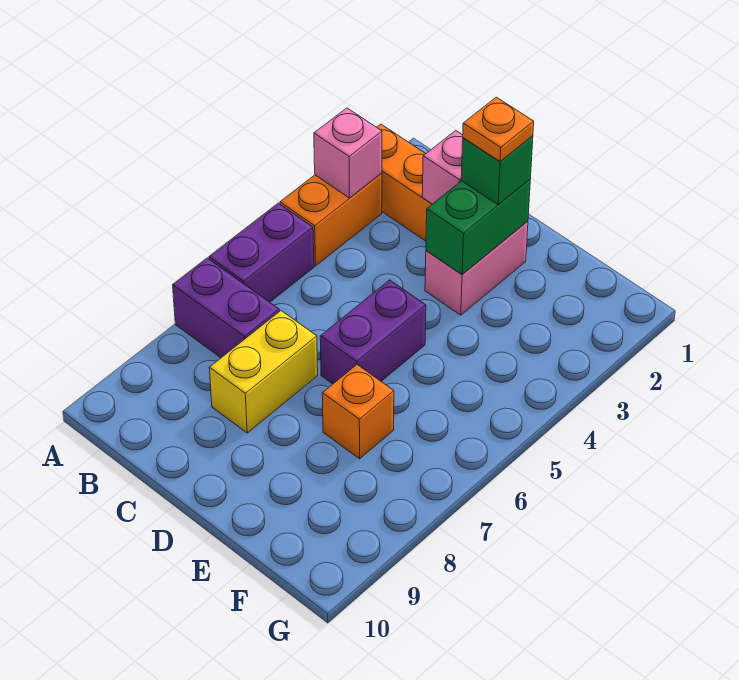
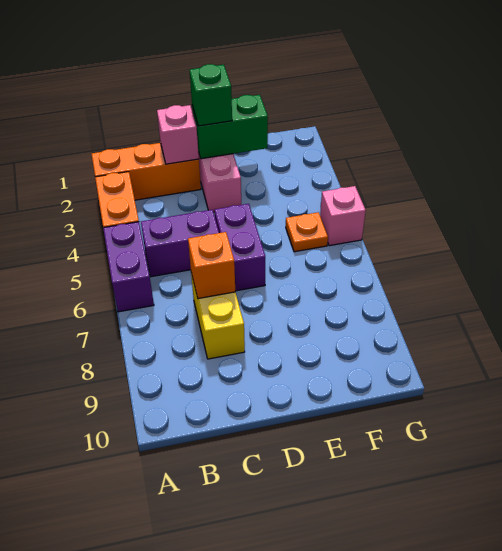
pink brick A3 level 2 -> pink brick G5 level 1
purple brick A7:B7 level 1 -> purple brick B5:C5 level 1
green brick D2:D3 level 2 -> green brick D2:E2 level 2
orange plate D2 level 4 -> orange plate F5 level 1
orange brick E7 level 1 -> orange brick C7 level 2

